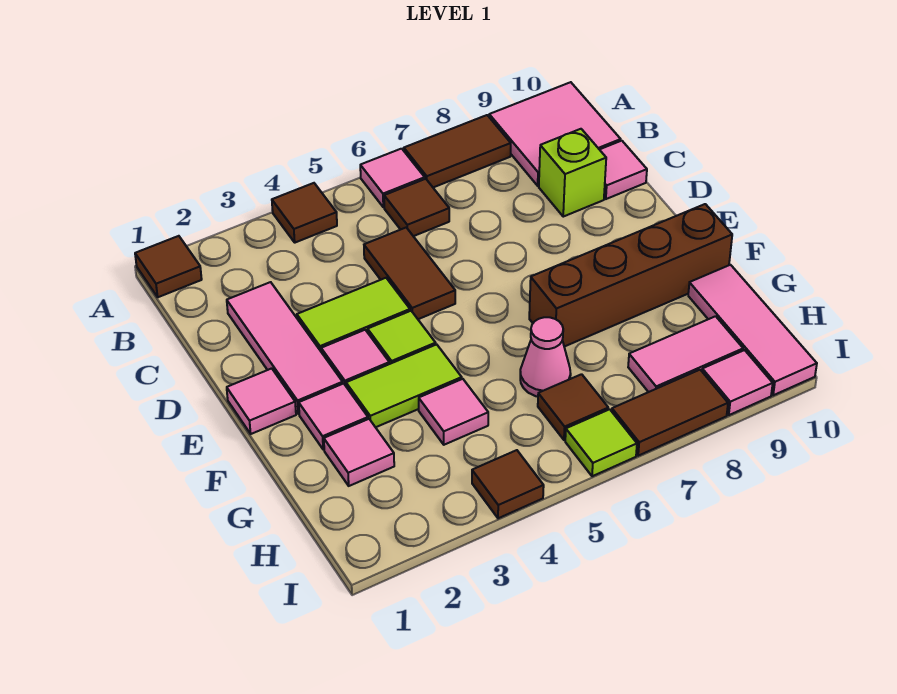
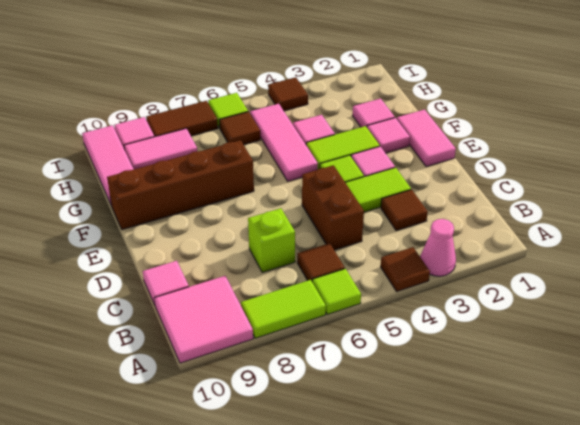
brown tile A1 level 1 -> brown tile C3 level 1
pink tile A6 level 1 -> lime tile A6 level 1
brown tile A7:A8 level 1 -> lime tile A7:A8 level 1
pink tile C2:E2 level 1 -> pink tile F5:H5 level 1
brown tile C5:D5 level 1 -> brown brick C5:D5 level 1
lime brick C9 level 1 -> lime brick C7 level 1
pink tile E1 level 1 -> pink tile E1:F1 level 1
pink cone G6 level 1 -> pink cone A3 level 1

